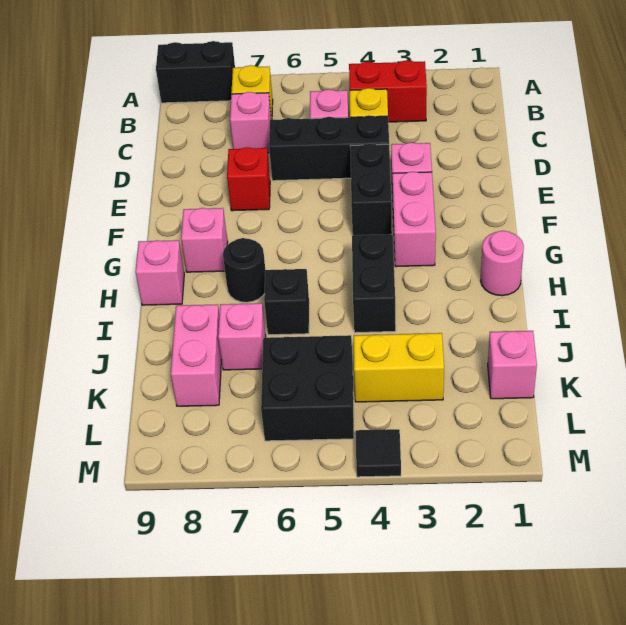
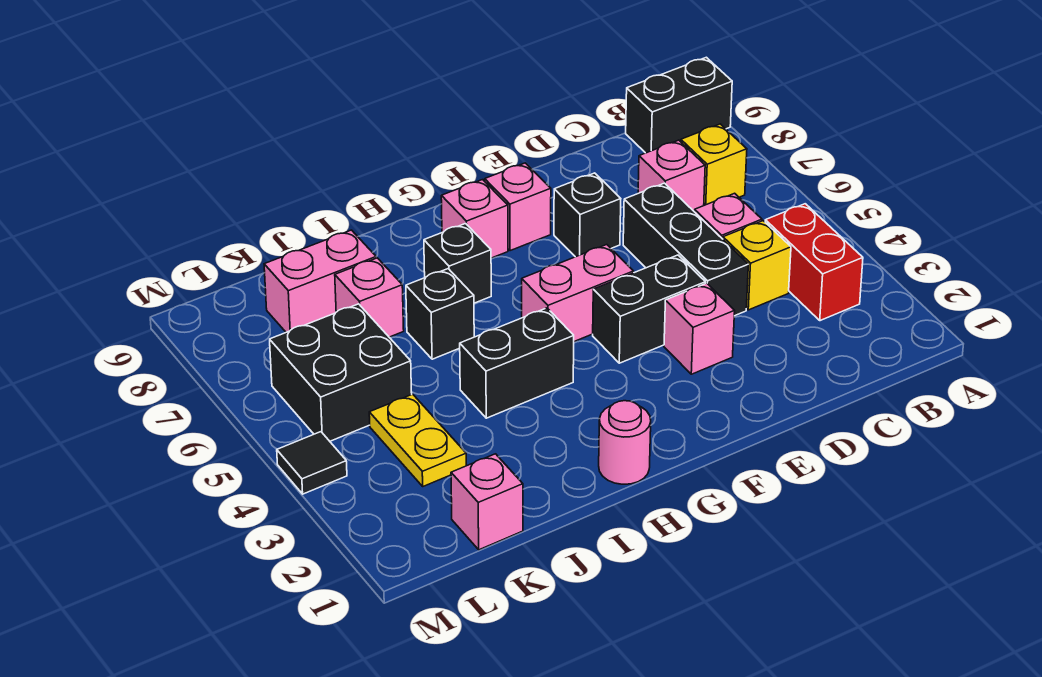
black brick A8:A9 level 1 -> black brick A9:B9 level 1
red brick E7 level 1 -> black brick E7 level 1
pink brick F3:G3 level 1 -> pink brick F5:G5 level 1
black round brick H7 level 1 -> black brick H7 level 1
pink brick H9 level 1 -> pink brick F8 level 1
yellow brick K3:K4 level 1 -> yellow plate K3:K4 level 1

